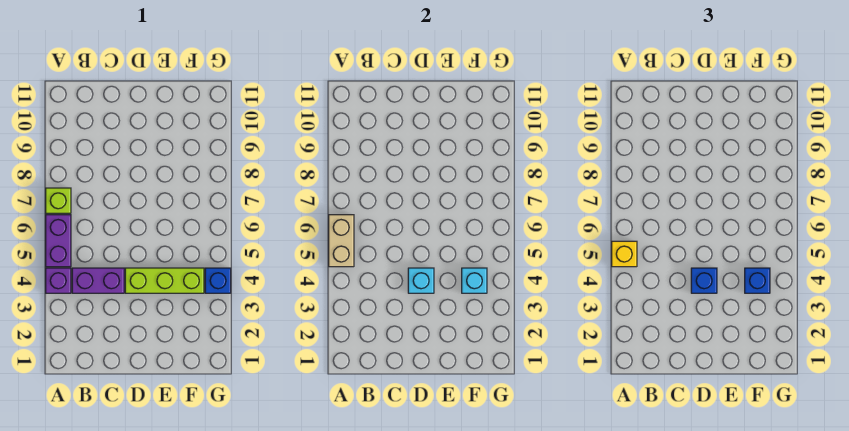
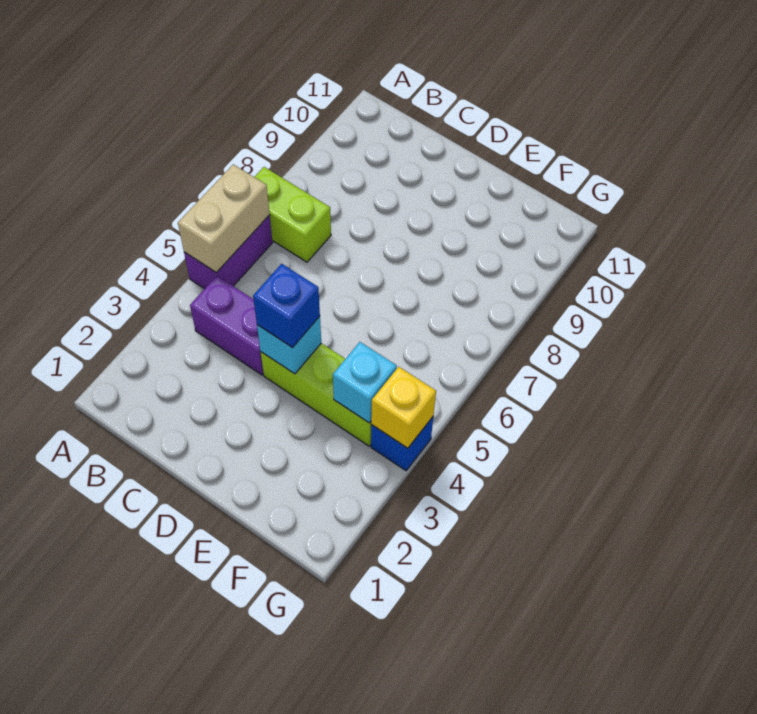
purple brick A4 level 1 -> none
yellow brick A5 level 3 -> yellow brick G4 level 2
lime brick A7 level 1 -> lime brick A7:B7 level 1
blue brick F4 level 3 -> none

